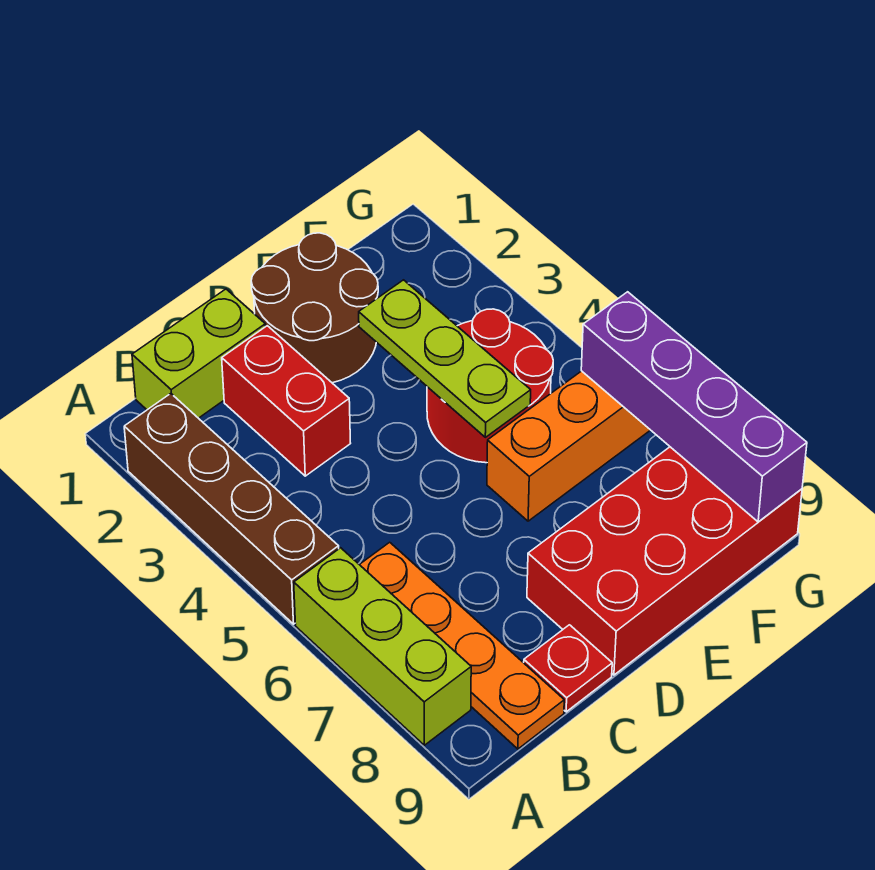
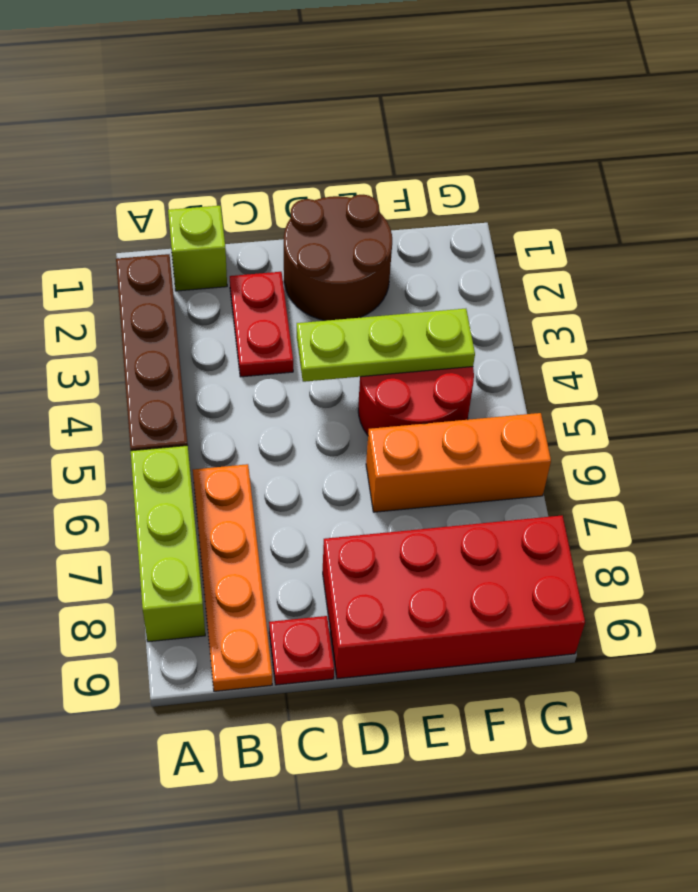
lime brick B1:C1 level 1 -> lime brick B1 level 1
red brick C2:C3 level 1 -> red plate C2:C3 level 1
lime plate E3:E5 level 2 -> lime plate D4:F4 level 2
purple brick G6:G9 level 2 -> none

